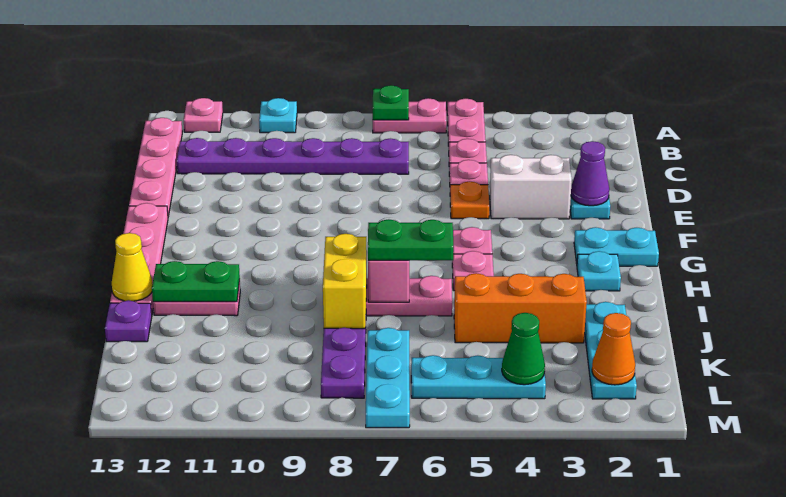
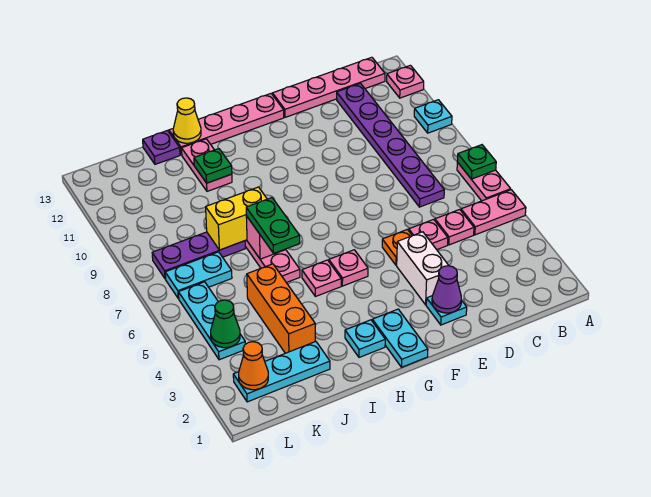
green plate I11:I12 level 2 -> green plate I11 level 2
cyan plate K7:M7 level 1 -> cyan plate K7:L7 level 1

